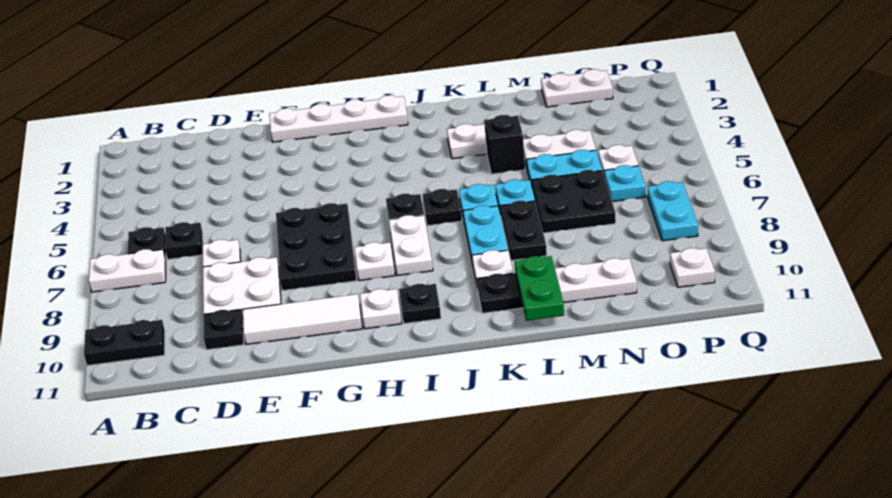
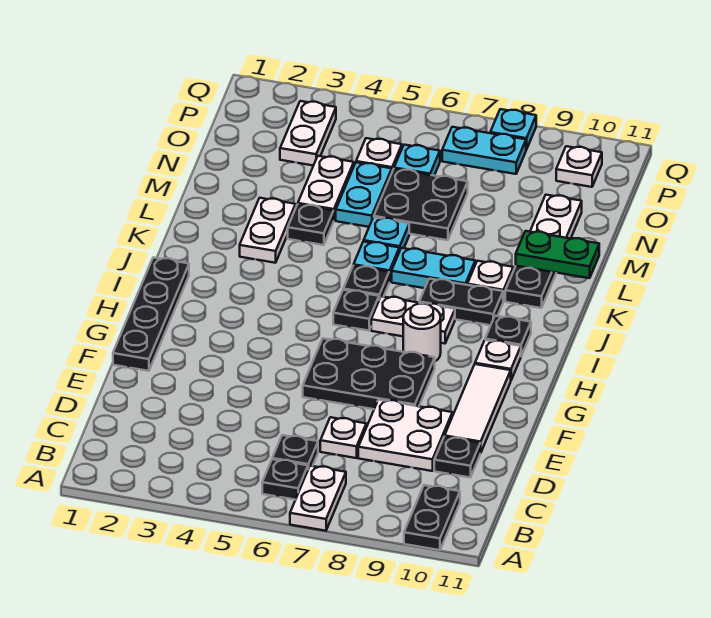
white plate F1:I1 level 1 -> black plate F1:I1 level 1
white plate H8 level 1 -> white round brick H8 level 1
black brick L4 level 1 -> black plate L4 level 1
black plate L7:L8 level 1 -> black plate J8:J9 level 1
white plate N1:O1 level 1 -> white plate O3:P3 level 1
none -> cyan plate Q8 level 1

